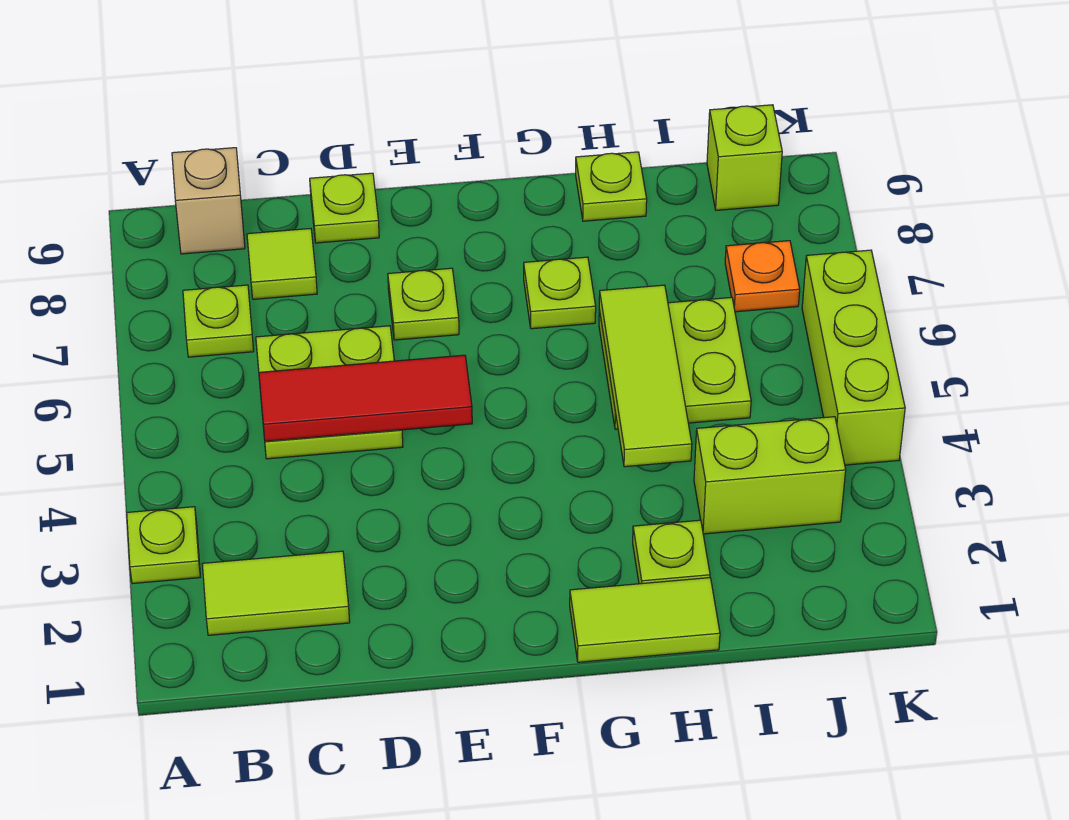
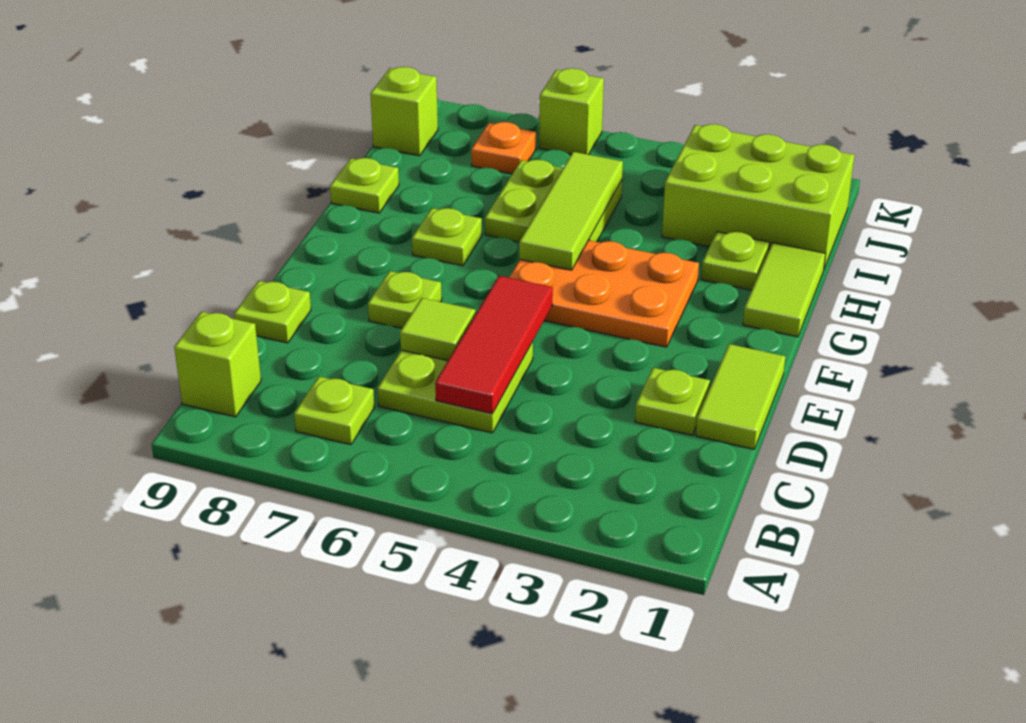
lime plate A3 level 1 -> lime plate D2 level 1
lime tile B2:C2 level 1 -> lime tile D1:E1 level 1
tan brick B9 level 1 -> lime brick B9 level 1
lime tile C8 level 1 -> lime tile D6 level 2
none -> orange plate F3:G5 level 1
lime tile H4:H6 level 2 -> lime tile G5:I5 level 2
lime brick I3:J3 level 1 -> lime brick I1:J3 level 1
lime brick K4:K6 level 1 -> lime brick K6 level 1

